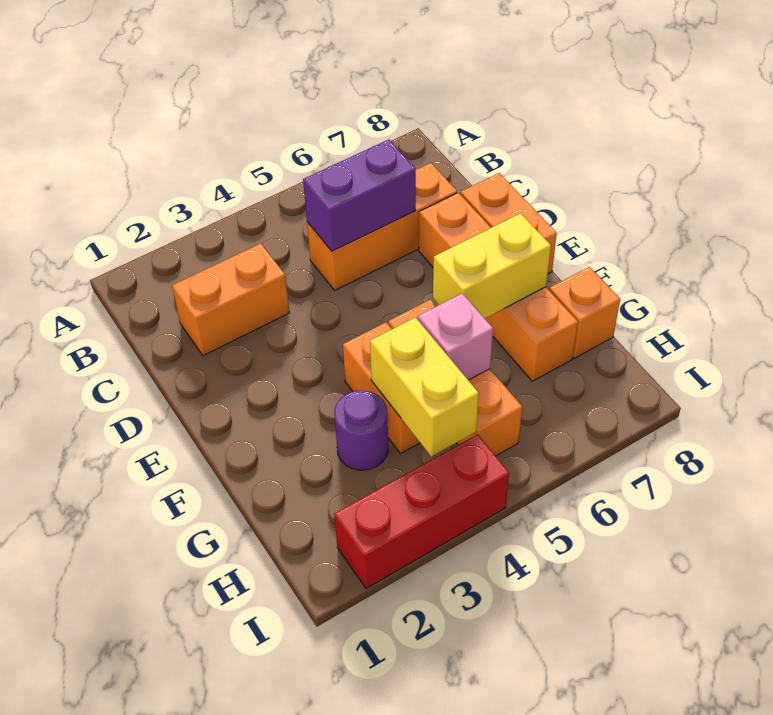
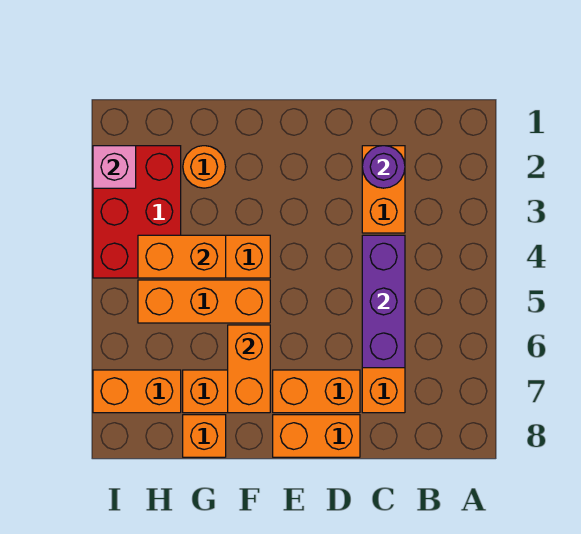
purple brick C5:C6 level 2 -> purple brick C4:C6 level 2
yellow brick F6:F7 level 2 -> orange brick F6:F7 level 2
none -> orange round brick G2 level 1
purple round brick G3 level 1 -> purple round brick C2 level 2
yellow brick G4:H4 level 2 -> orange brick G4:H4 level 2
pink brick G5 level 2 -> pink brick I2 level 2
none -> orange brick H7:I7 level 1
red brick I2:I4 level 1 -> red brick H2:I4 level 1

